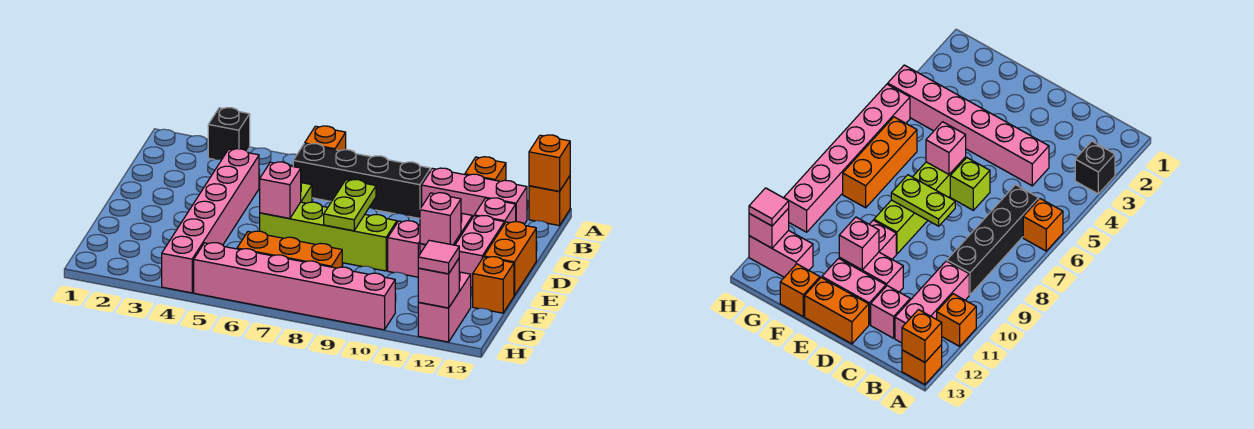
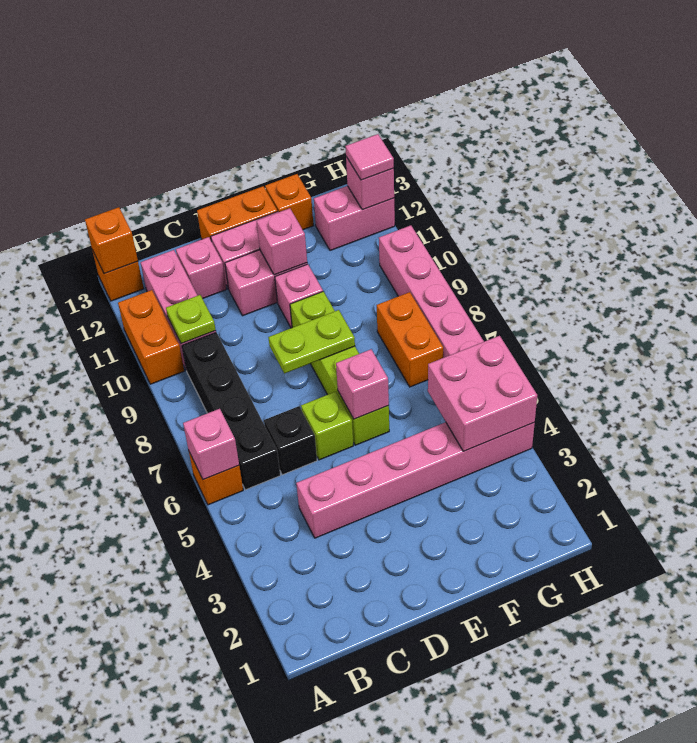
black brick A3 level 1 -> black brick C6 level 1
none -> pink brick A6 level 2
orange brick A11 level 1 -> orange brick A10:A11 level 1
none -> lime plate B10 level 2
none -> pink brick G4:H5 level 2
orange brick G6:G8 level 1 -> orange brick G7:G8 level 1

